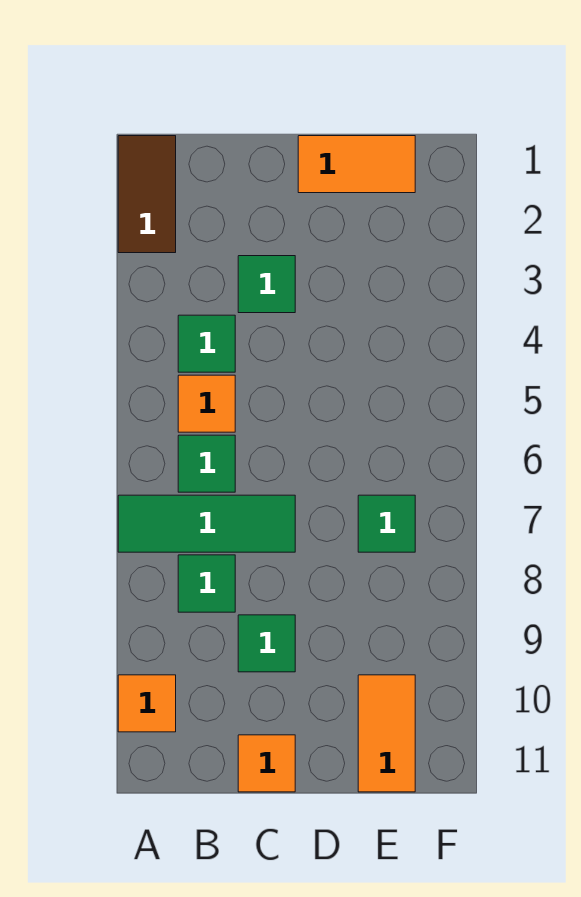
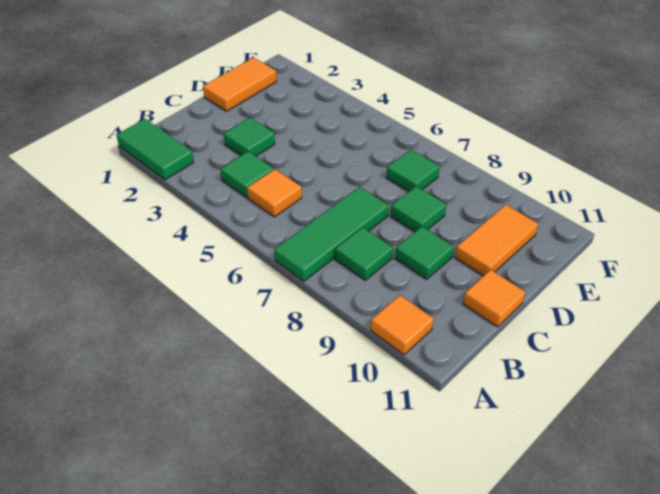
brown tile A1:A2 level 1 -> green tile A1:A2 level 1
green tile B6 level 1 -> green tile D8 level 1
orange tile E10:E11 level 1 -> orange tile D10:E10 level 1

